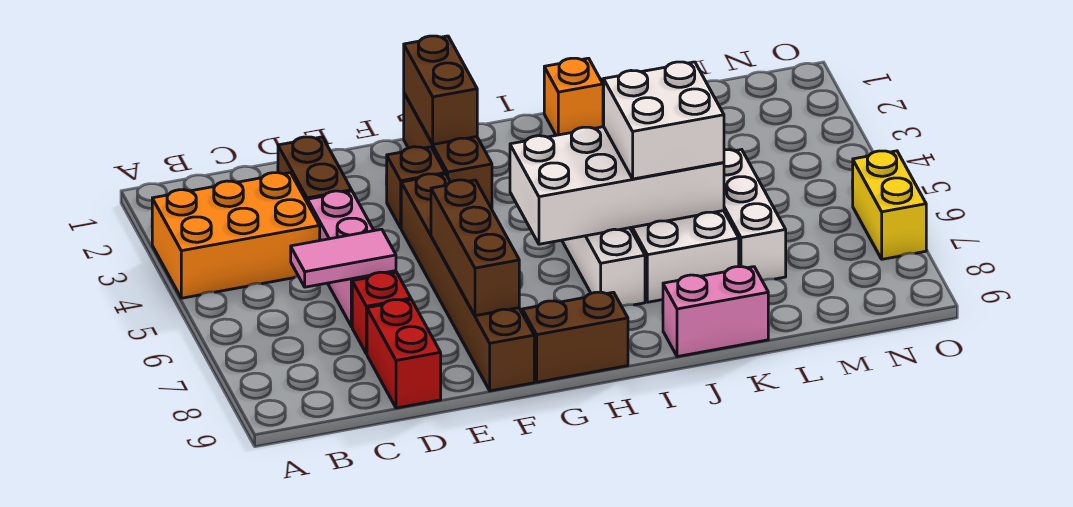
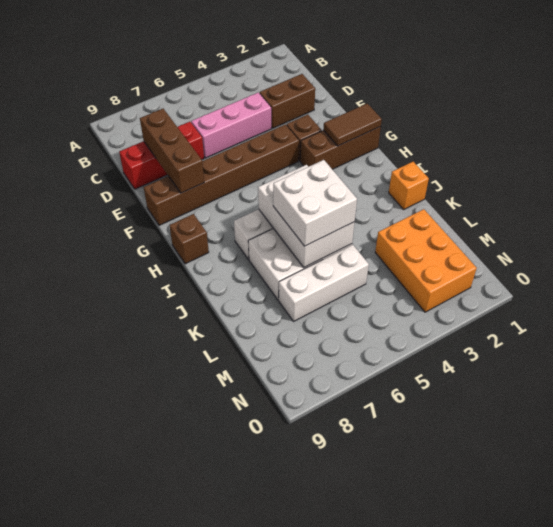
orange brick A3:C4 level 1 -> orange brick L2:N3 level 1
pink tile C6:D6 level 2 -> none
brown brick F6:F8 level 2 -> brown brick D8:F8 level 2
brown brick G1:G2 level 2 -> brown tile G1:G2 level 2
brown brick G9:H9 level 1 -> brown brick H9 level 1
white brick H5:K6 level 2 -> white brick I5:K6 level 2
pink brick J9:K9 level 1 -> none
yellow brick O6:O7 level 1 -> none

